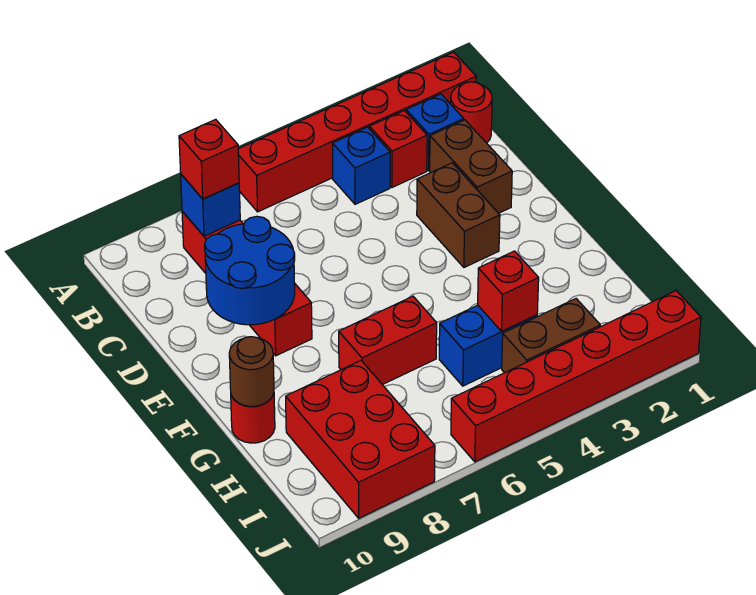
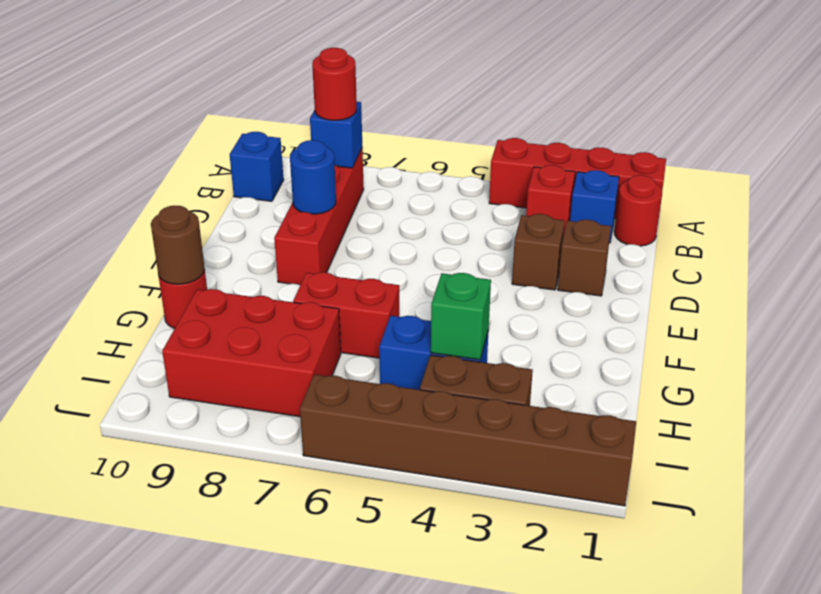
red brick A1:A6 level 1 -> red brick A1:A4 level 1
blue brick B4 level 1 -> blue brick B10 level 1
red brick B8 level 3 -> red round brick B8 level 3
brown brick C2:D2 level 1 -> brown brick D2 level 1
brown brick D3:E3 level 1 -> brown brick D3 level 1
blue round brick D8:E9 level 2 -> blue round brick D8 level 2
red brick H4 level 2 -> green brick H4 level 2
red brick H8:J9 level 1 -> red brick H7:I9 level 1
red brick J1:J6 level 1 -> brown brick J1:J6 level 1

